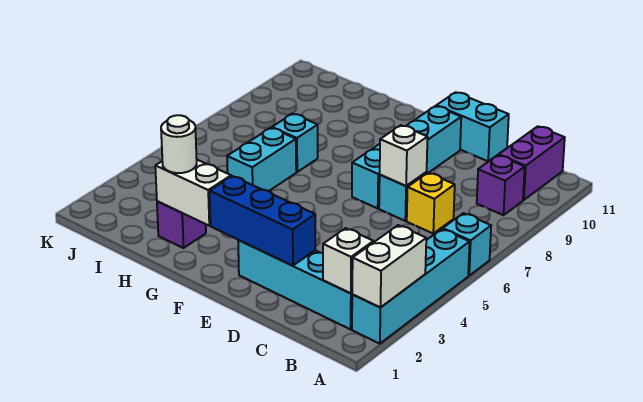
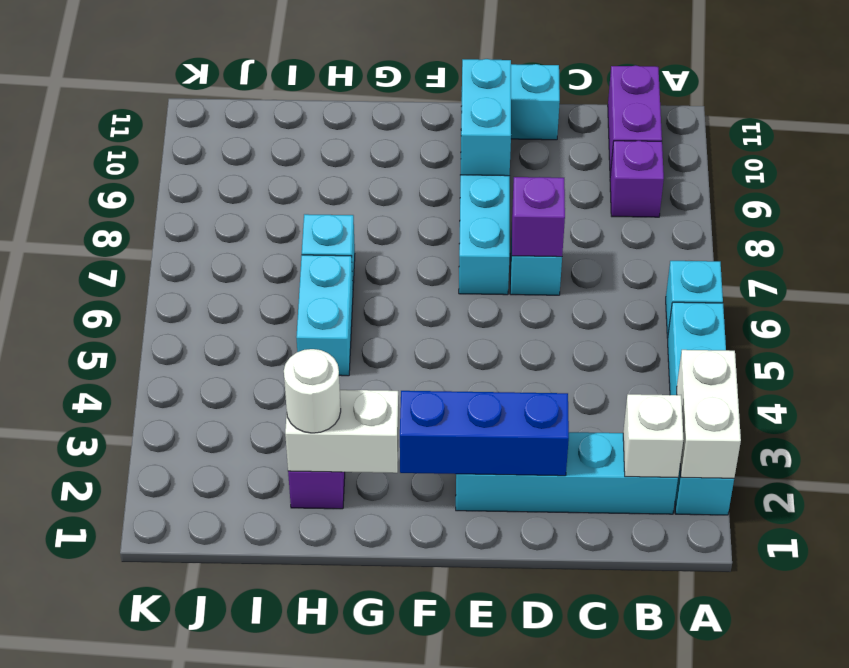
yellow brick C7 level 1 -> none
white brick D7 level 2 -> purple brick D7 level 2
none -> cyan brick E9:E10 level 2

